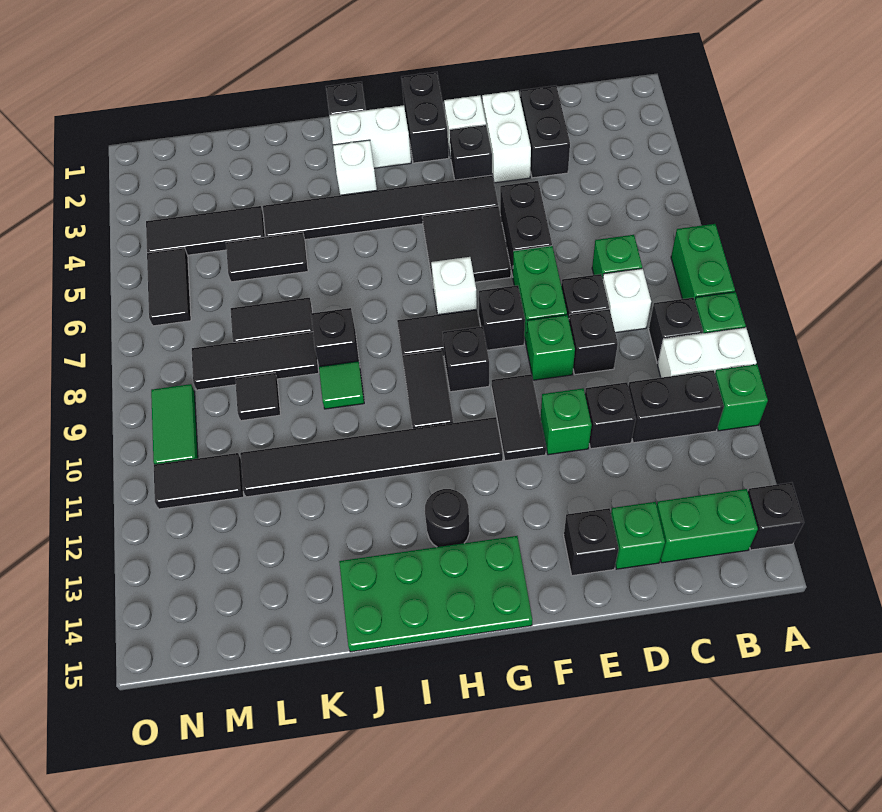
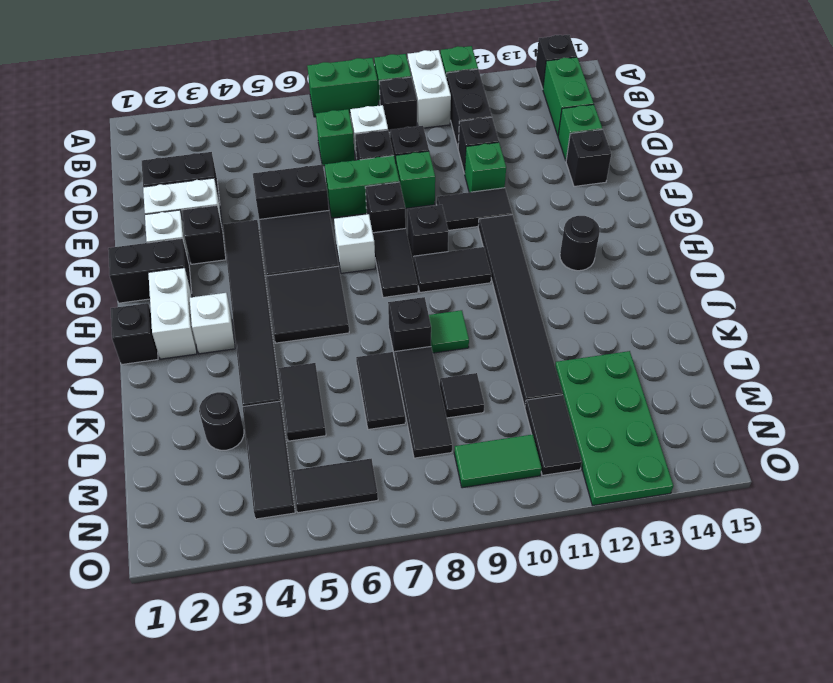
green plate G14:J15 level 1 -> green plate L12:O13 level 1
none -> black tile H5:I6 level 1
none -> black round brick L3 level 1

